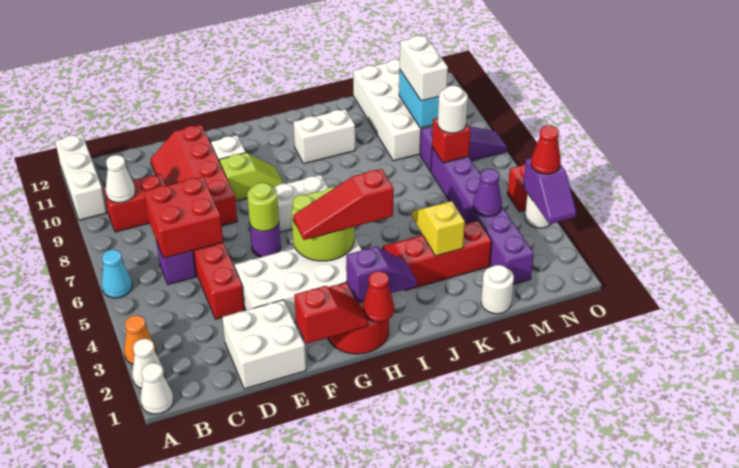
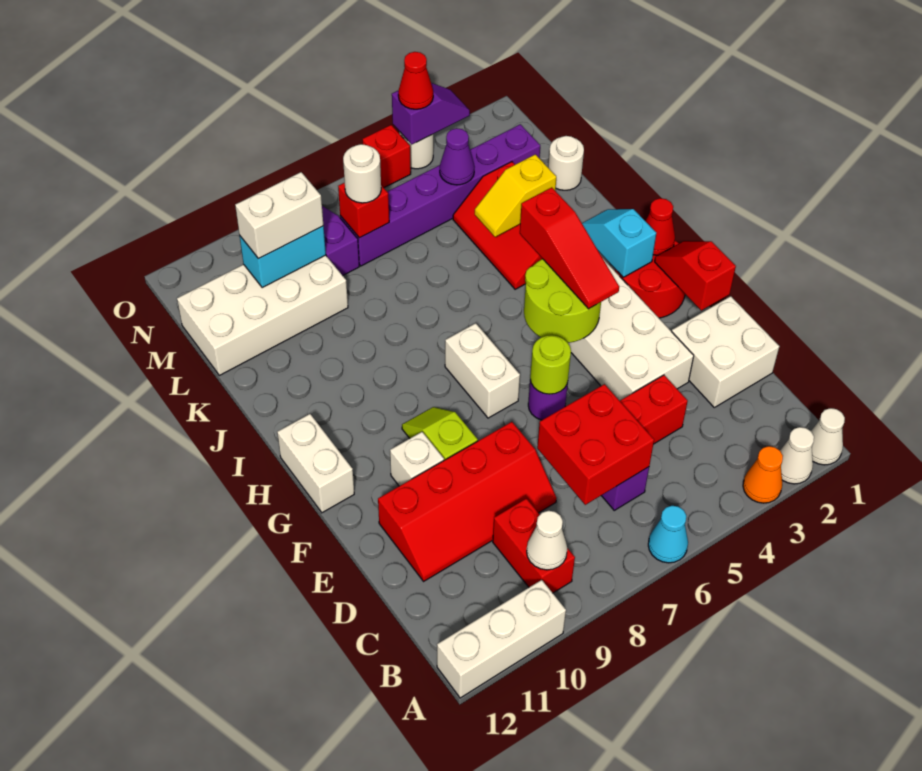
purple slope H2:I2 level 2 top H -> cyan slope H2:I2 level 2 top H
white brick I10:J10 level 1 -> white brick G12:H12 level 1

